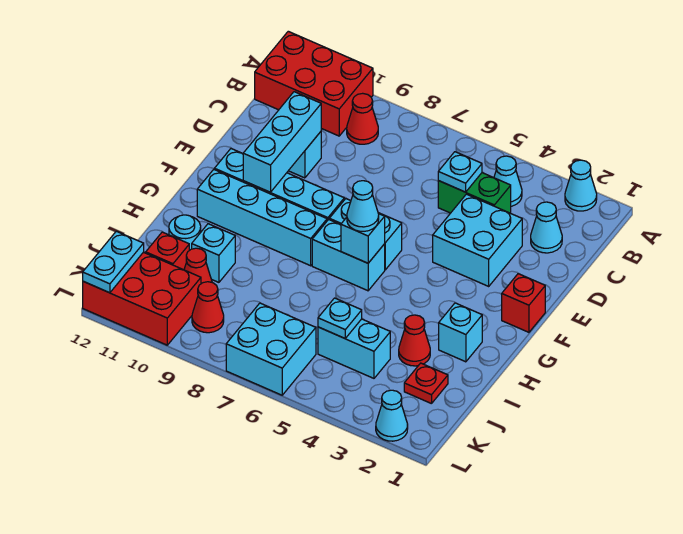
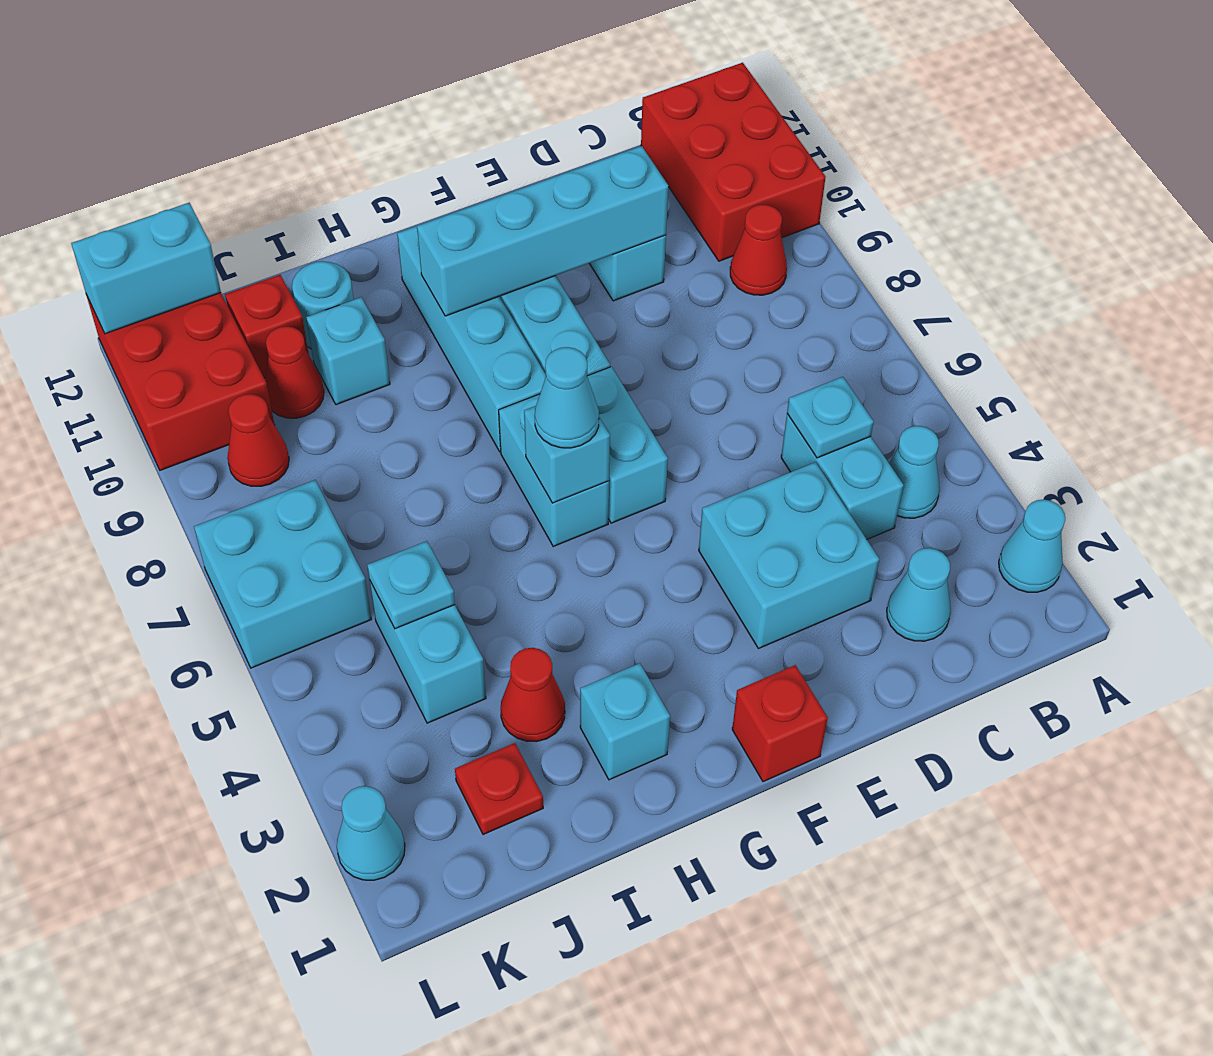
green brick C4:C5 level 1 -> cyan brick C4:C5 level 1
cyan brick D10:F10 level 2 -> cyan brick D10:G10 level 2
cyan plate K12:L12 level 2 -> cyan brick K12:L12 level 2

